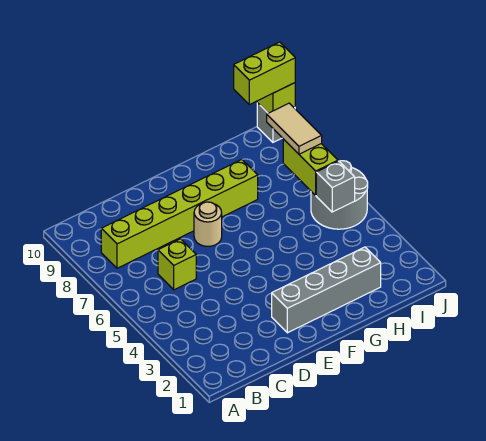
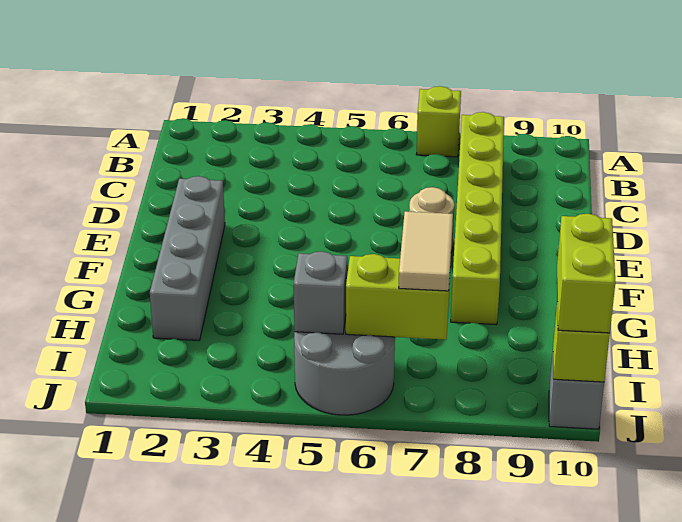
lime brick C6 level 1 -> lime brick A7 level 1
tan tile I7:I8 level 3 -> tan tile H7:I7 level 3

